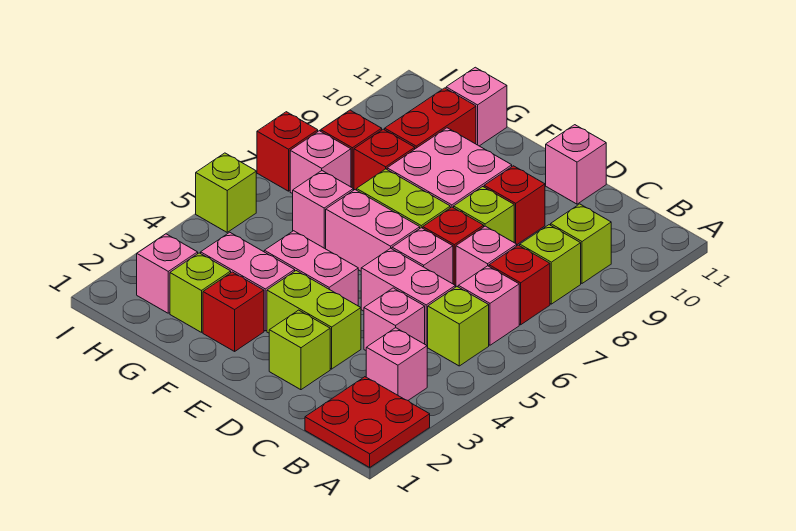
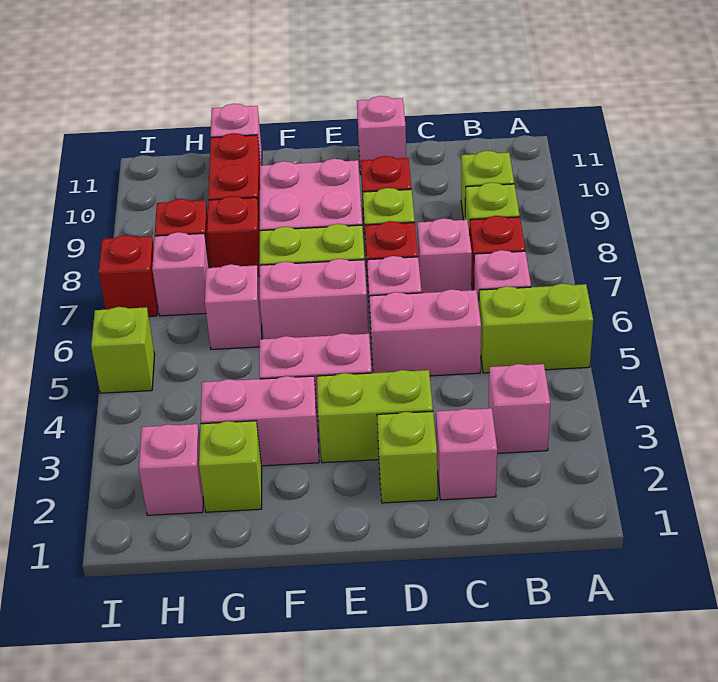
red plate A1:B2 level 1 -> none
lime brick B5 level 1 -> lime brick A5:B5 level 1
pink brick C4 level 1 -> pink brick C2 level 1
red brick F2 level 1 -> none

